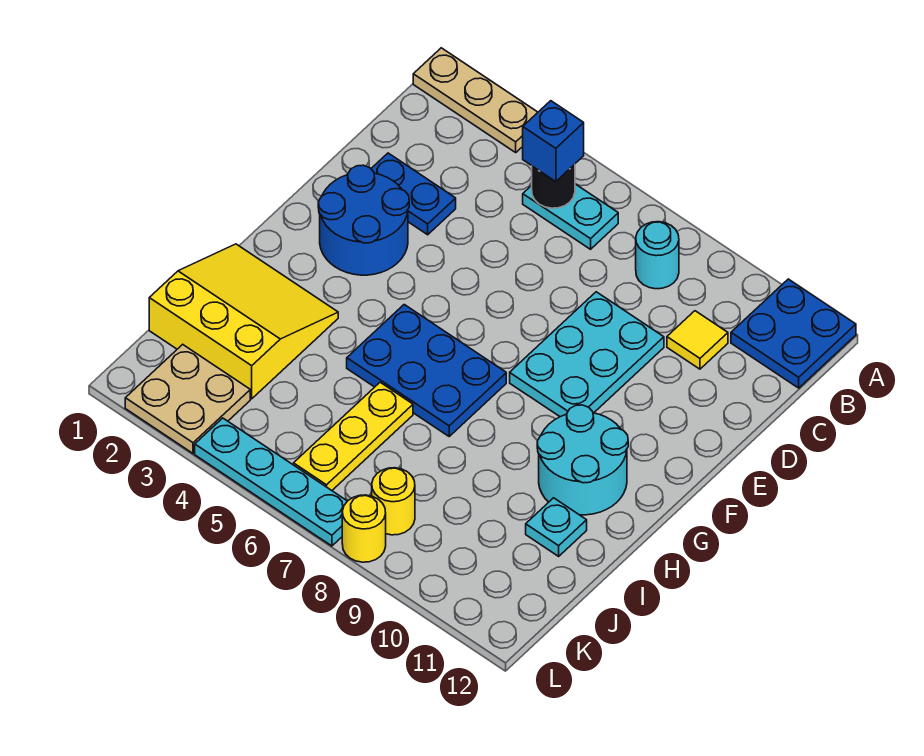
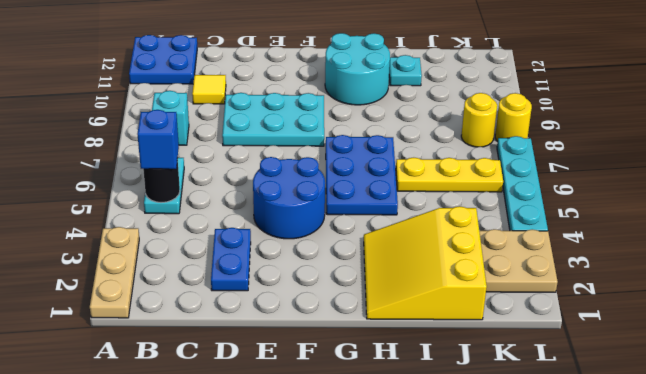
cyan round brick B8 level 1 -> cyan brick B8 level 1
blue round brick E2:F3 level 1 -> blue round brick E4:F5 level 1

